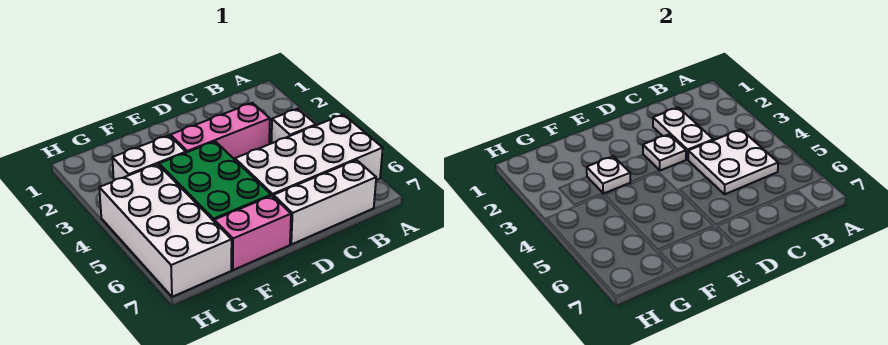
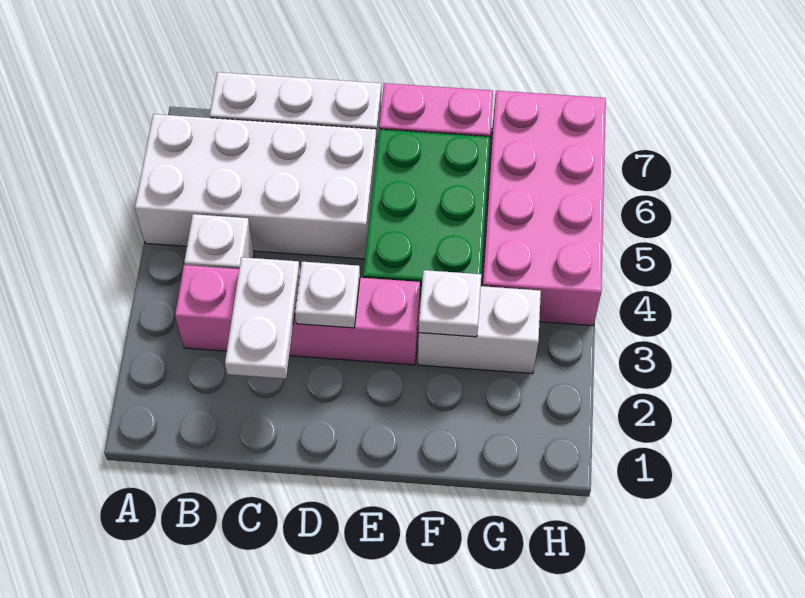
white plate B4:C5 level 2 -> none
pink brick C3:E3 level 1 -> pink brick B3:E3 level 1
white brick G4:H7 level 1 -> pink brick G4:H7 level 1

